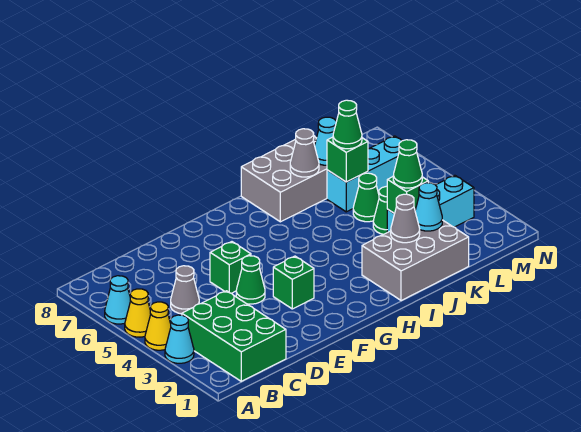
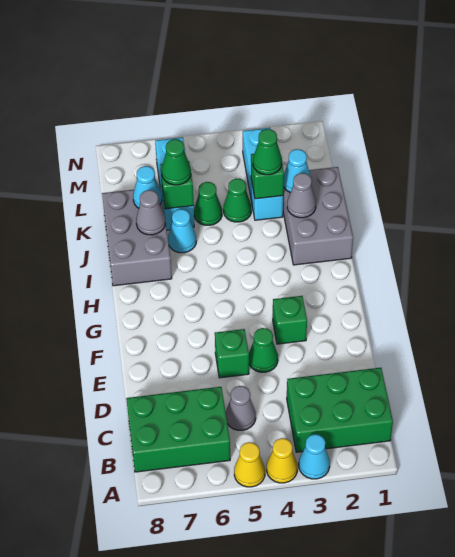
cyan cone A6 level 1 -> cyan cone J6 level 1
none -> green brick B6:C8 level 1

